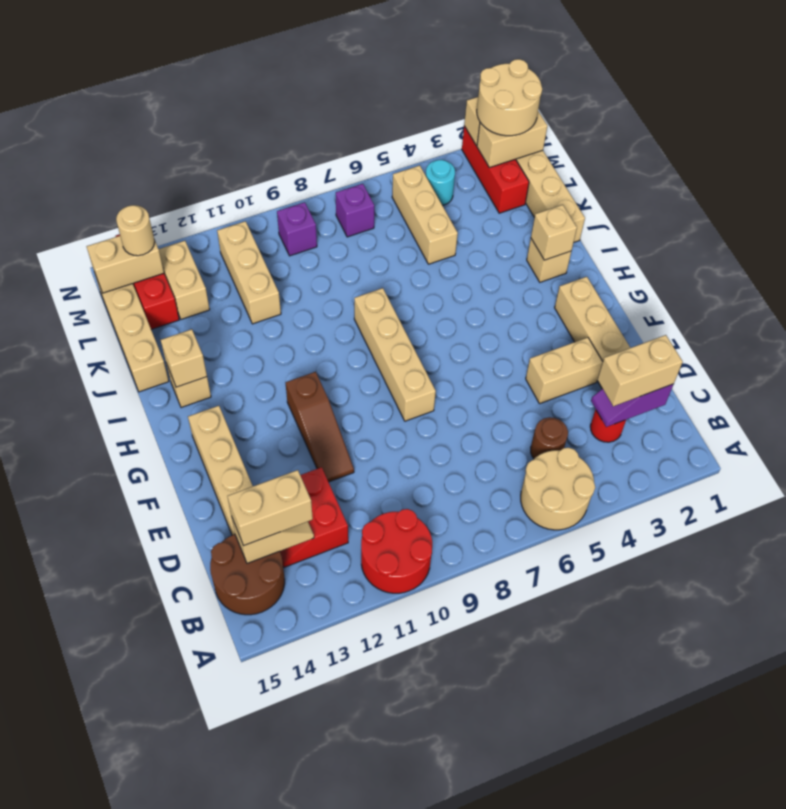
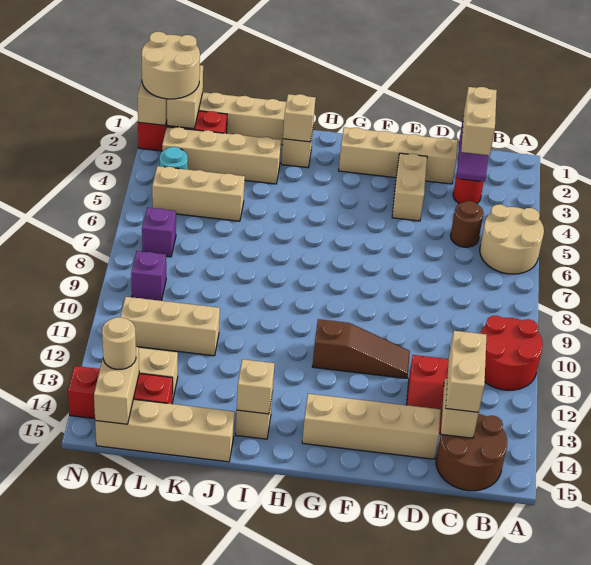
tan brick F8:I8 level 1 -> tan brick J3:M3 level 1

